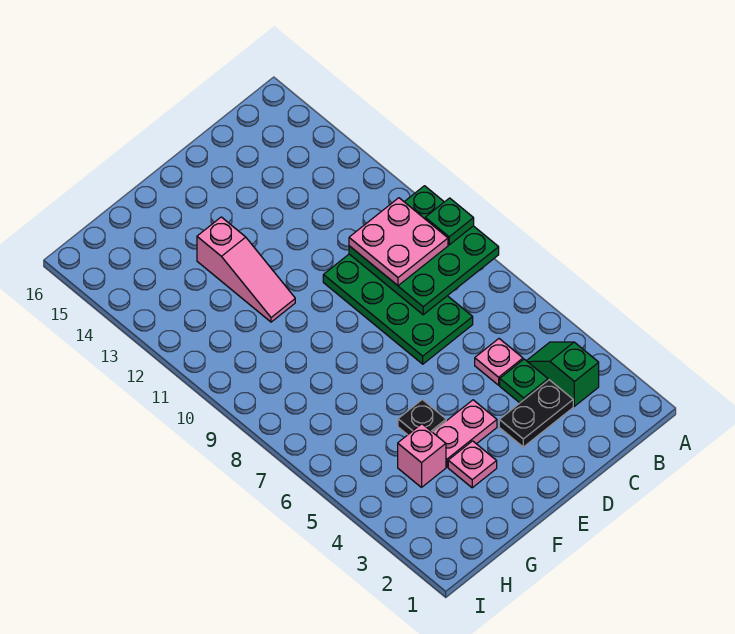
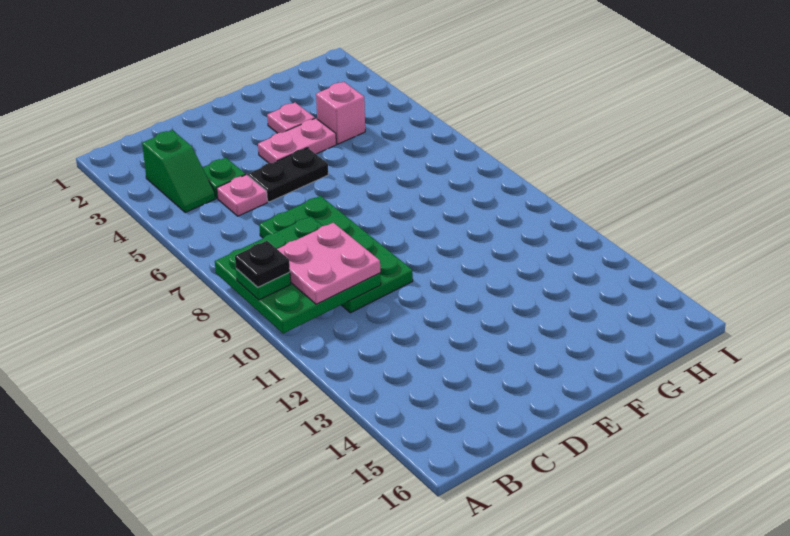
black plate C3:D3 level 1 -> black plate D5:E5 level 1
black plate F5 level 1 -> black plate A9 level 4
pink slope F11:F13 level 1 top 13 -> none

